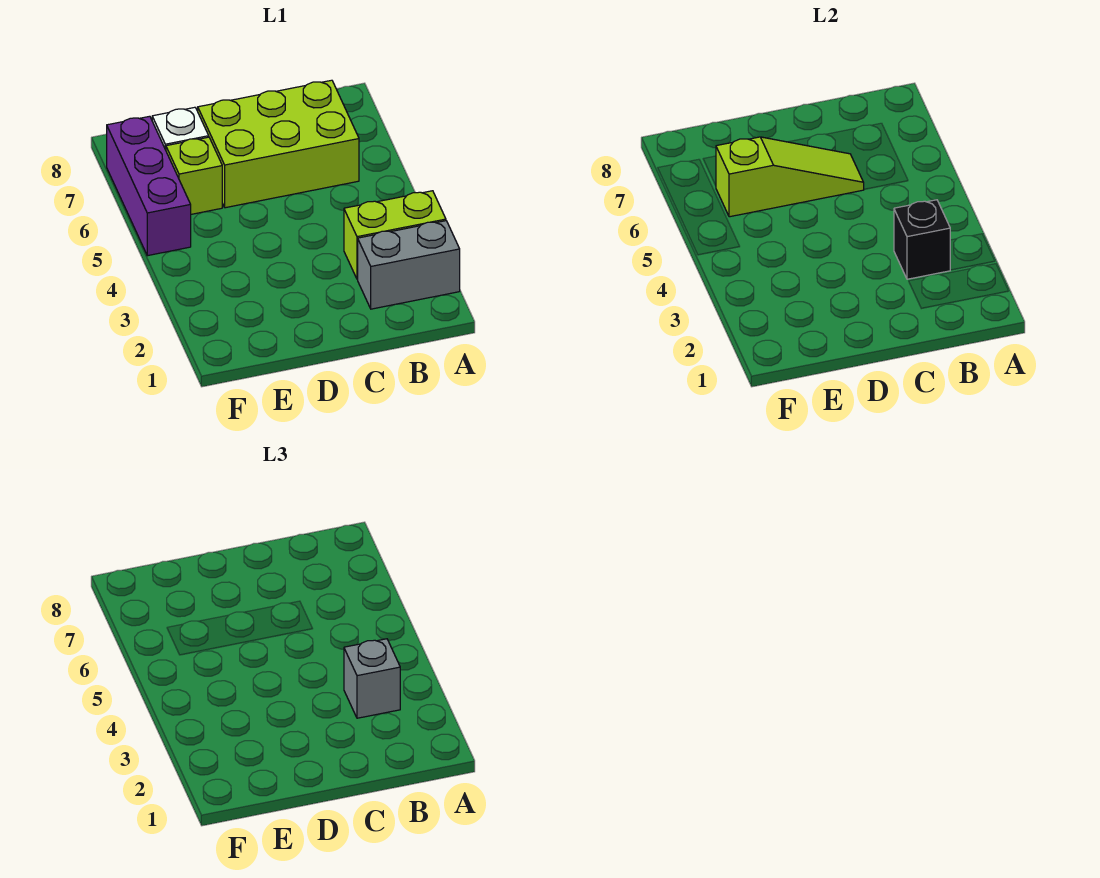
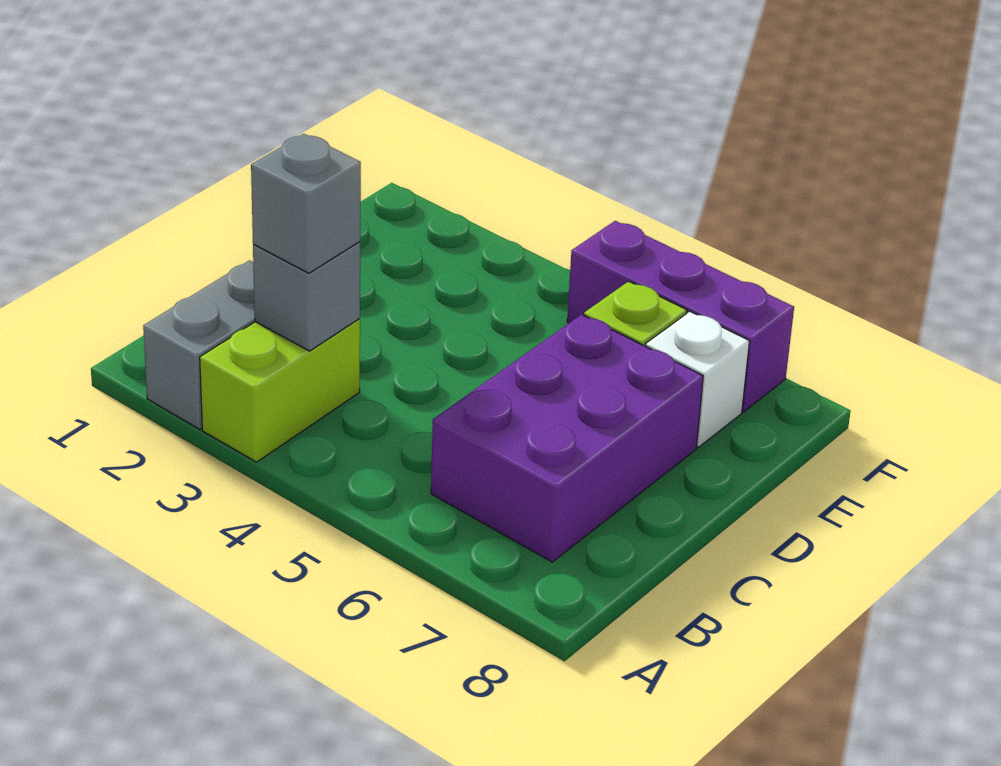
black brick B3 level 2 -> grey brick B3 level 2
lime brick B6:D7 level 1 -> purple brick B6:D7 level 1
lime slope C6:E6 level 2 top E -> none

